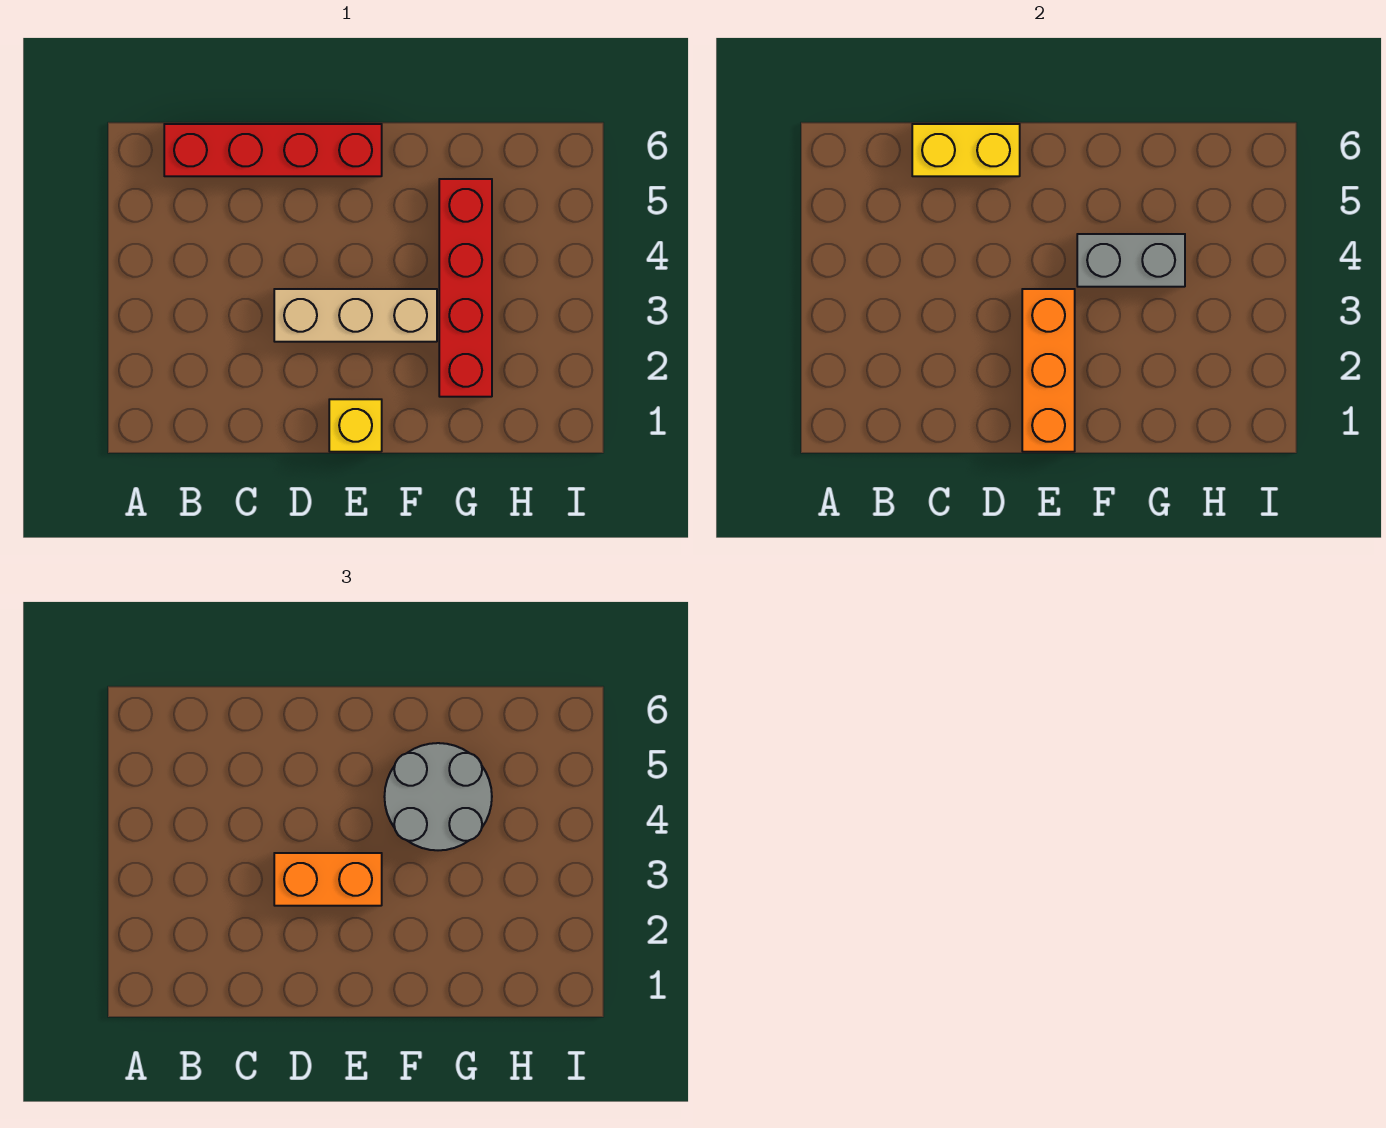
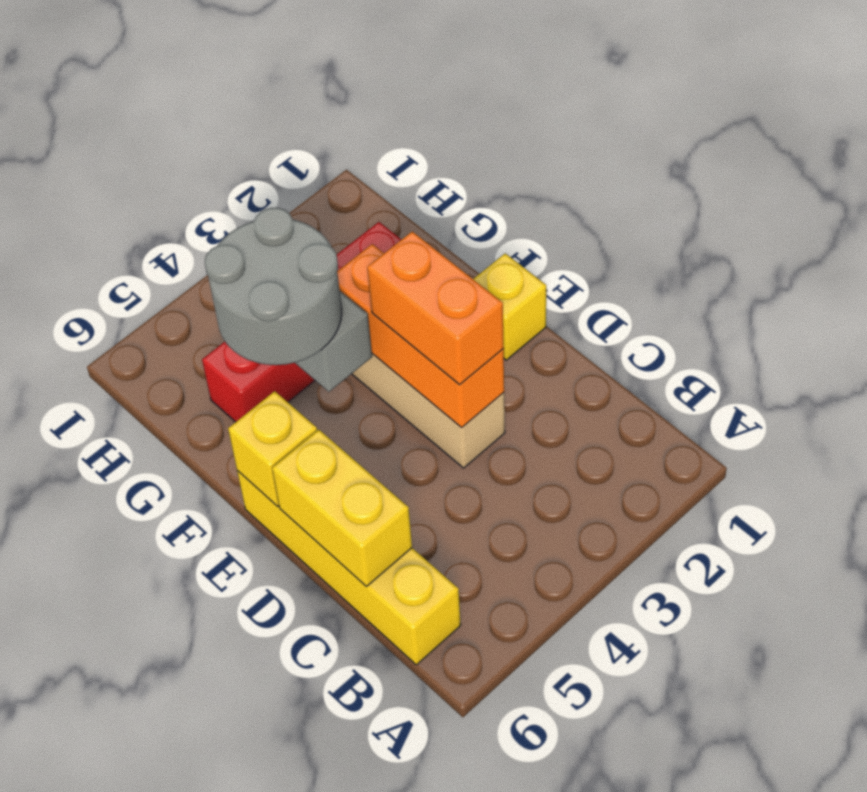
red brick B6:E6 level 1 -> yellow brick B6:E6 level 1
orange brick E1:E3 level 2 -> orange brick D3:F3 level 2
none -> yellow brick E6 level 2

